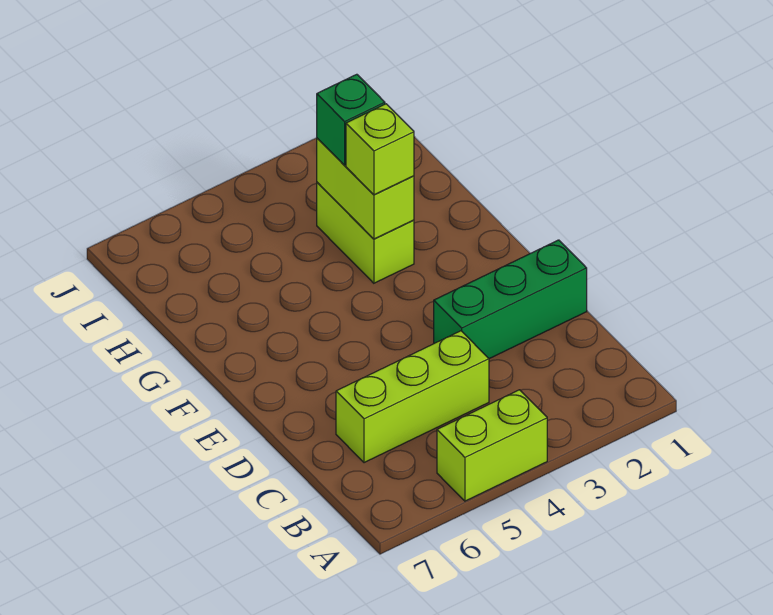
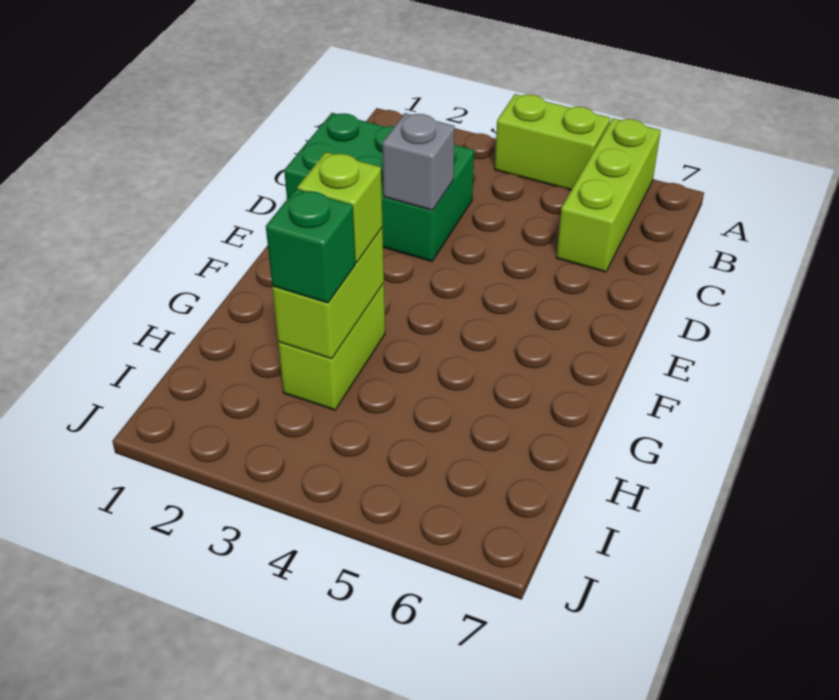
lime brick C4:C6 level 1 -> lime brick A6:C6 level 1
green brick D1:D3 level 1 -> green brick C1:D3 level 1
none -> grey brick D3 level 2

